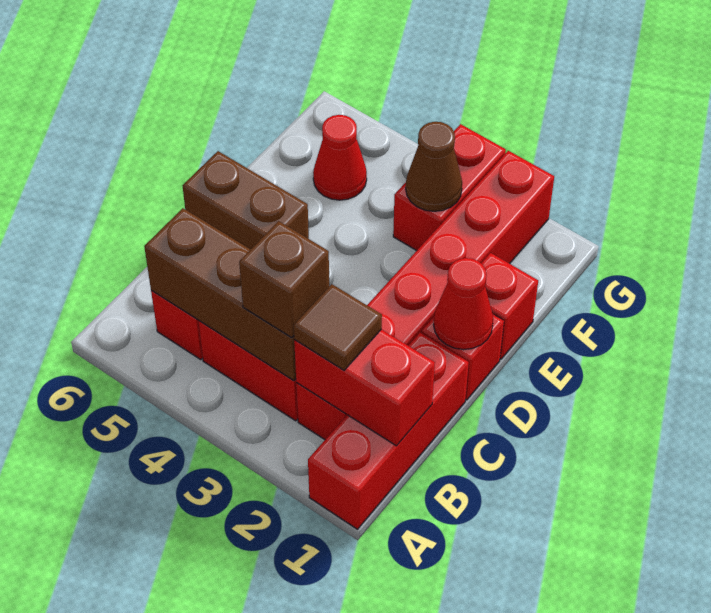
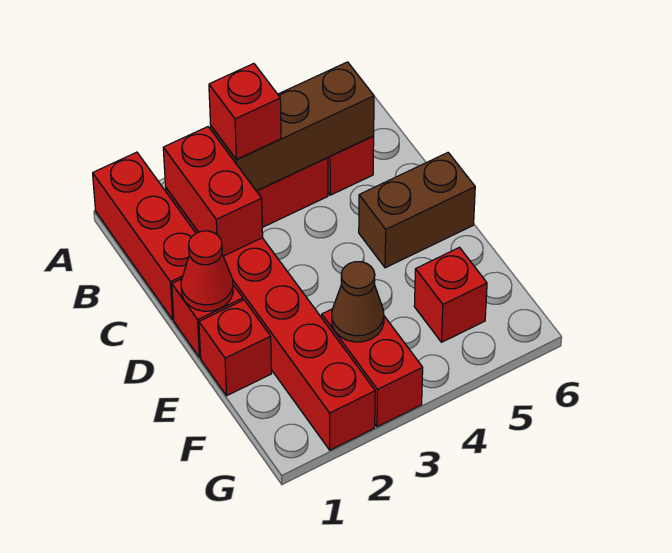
red brick B1:B2 level 2 -> red brick B2:C2 level 2
brown tile B2 level 3 -> none
brown brick B3 level 3 -> red brick B3 level 3
red cone F5 level 1 -> red brick F5 level 1

